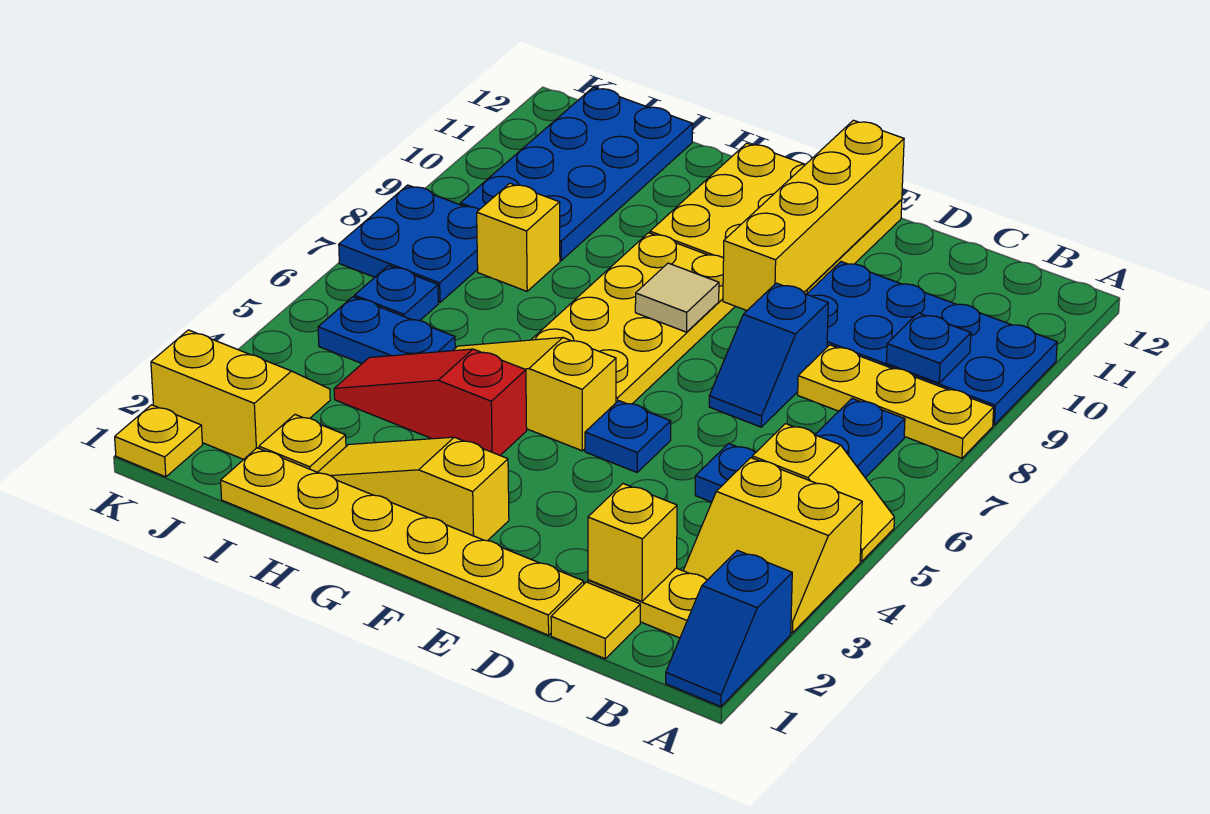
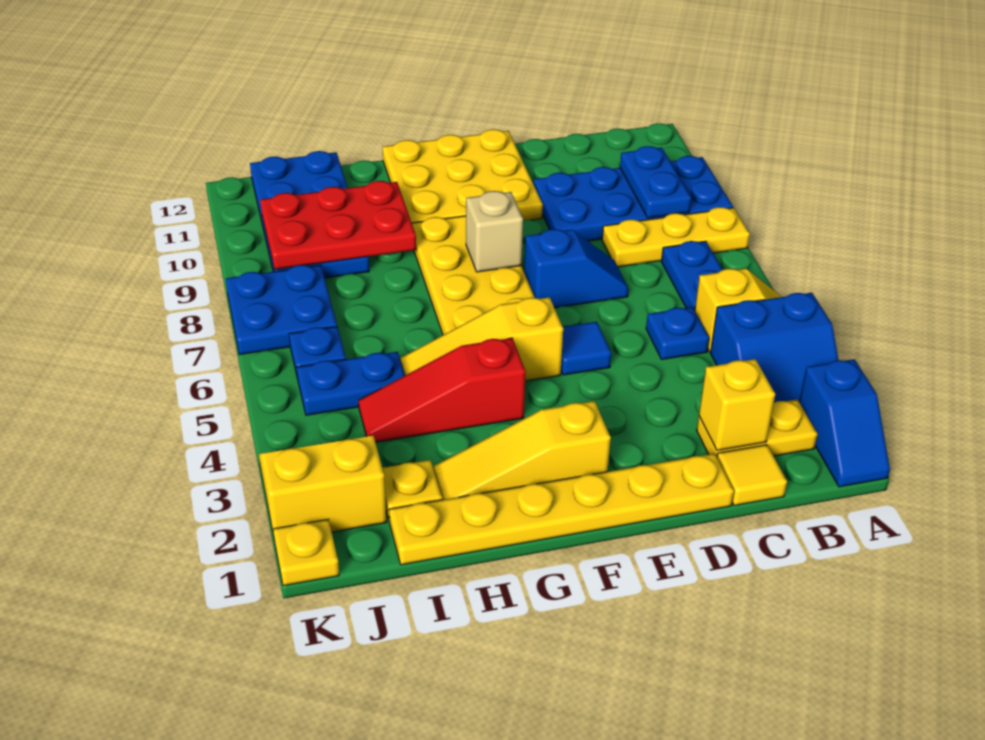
yellow slope A3:B4 level 1 top 4 -> blue slope A3:B4 level 1 top 4
blue plate B9 level 2 -> blue plate B9:B10 level 2
blue slope D7:D8 level 1 top 8 -> blue slope D7:E7 level 1 top E
blue plate E5 level 1 -> blue tile E5 level 1
yellow brick E9:E12 level 2 -> none
tan tile F8 level 2 -> tan brick F8 level 2
none -> red plate H9:J10 level 2
yellow brick I8 level 1 -> none

